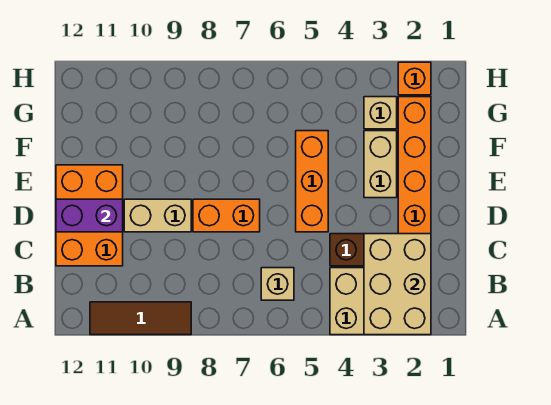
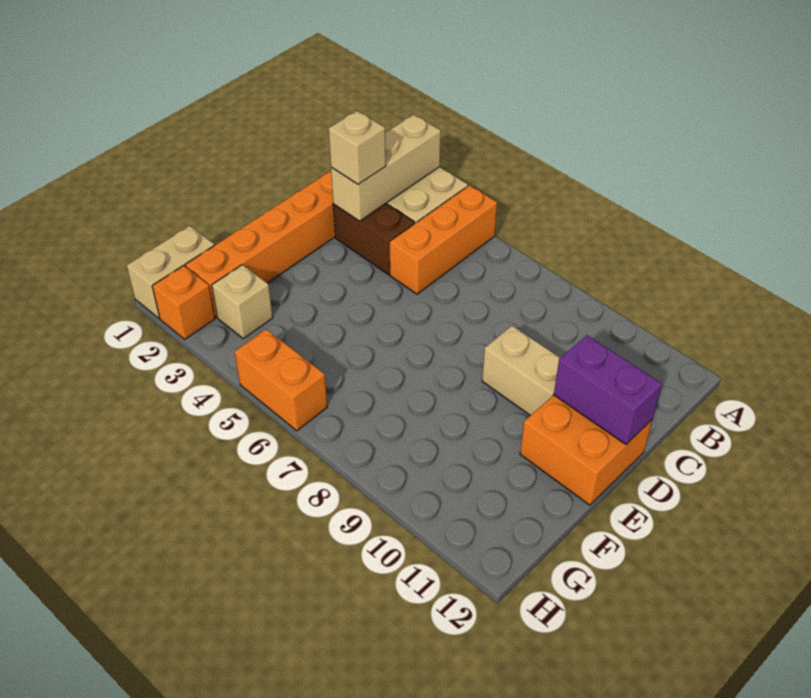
tan brick A2:C3 level 2 -> tan brick A3:C3 level 2
brown tile A9:A11 level 1 -> none
tan brick B6 level 1 -> tan brick C3 level 3
orange brick C11:E12 level 1 -> orange brick D11:E12 level 1
orange brick D5:F5 level 1 -> orange brick A5:C5 level 1
orange brick D7:D8 level 1 -> orange brick H5:H6 level 1
tan brick E3:F3 level 1 -> tan brick G1:H1 level 1

